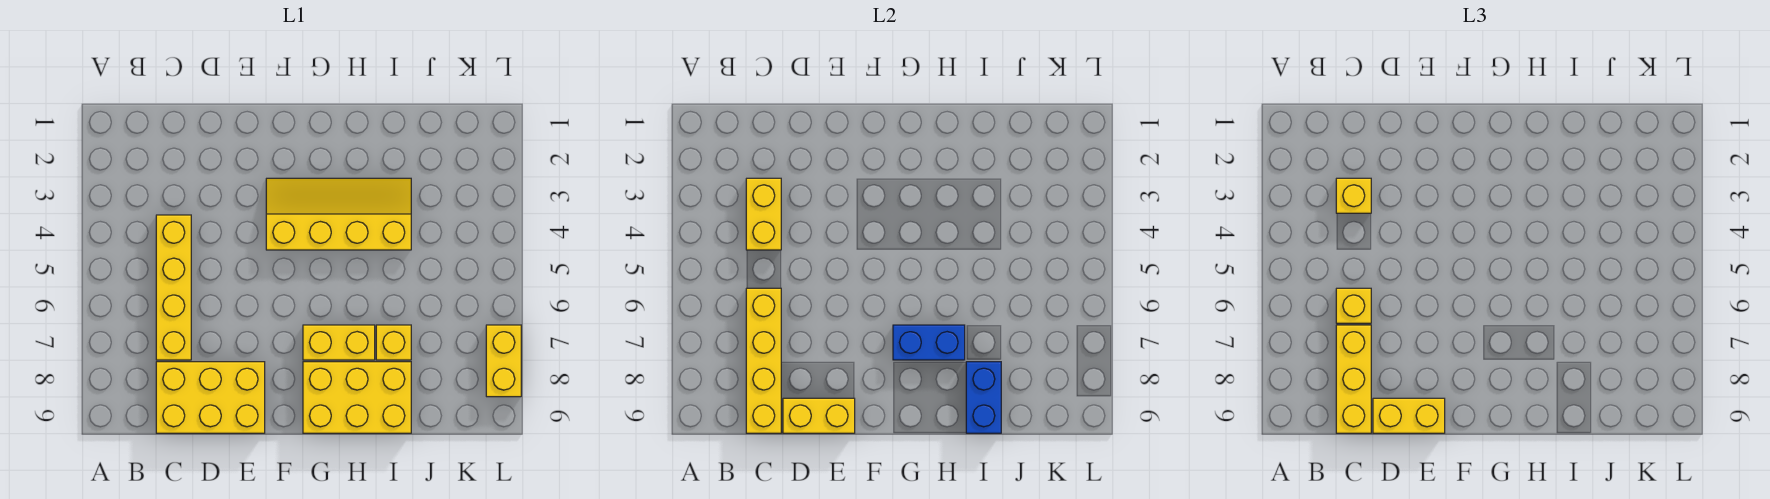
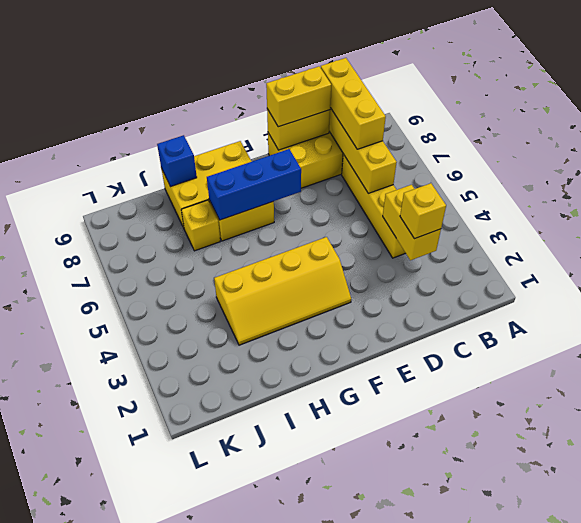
yellow brick C6 level 3 -> none
blue brick G7:H7 level 2 -> blue brick F7:H7 level 2
blue brick I8:I9 level 2 -> blue brick I9 level 2
yellow brick L7:L8 level 1 -> none

